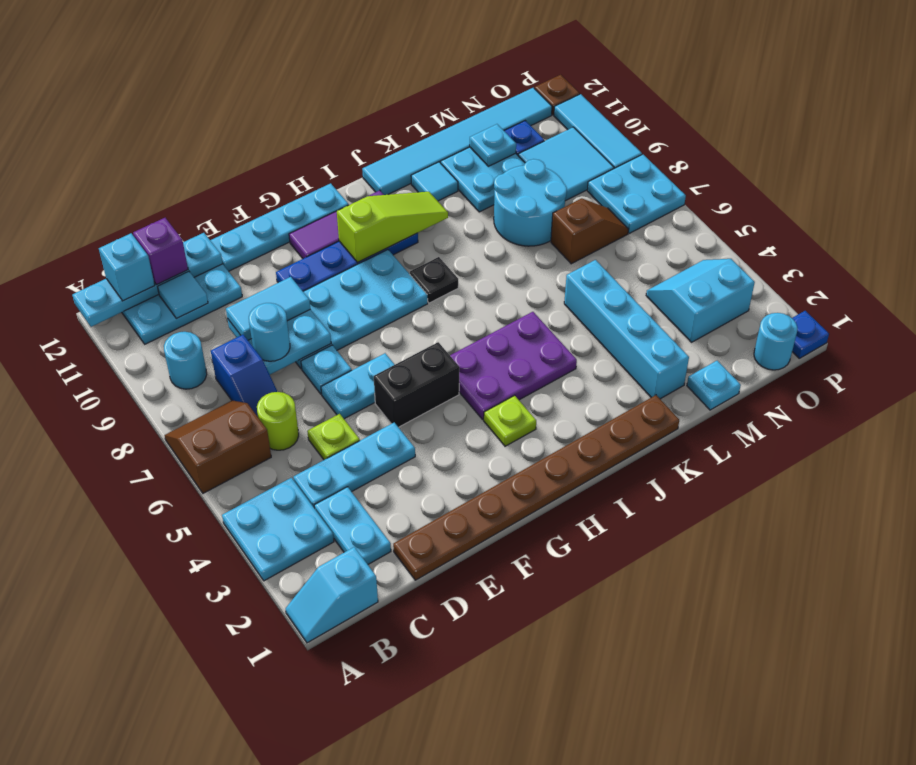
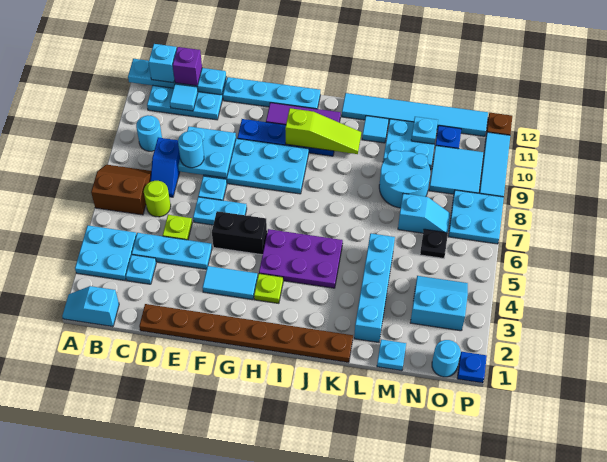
cyan plate C2:C3 level 1 -> cyan plate C3 level 1
cyan tile D9:E9 level 3 -> cyan tile F3:G3 level 1
black plate I8 level 1 -> black plate N6 level 1
brown slope M7:N7 level 1 top M -> cyan slope M7:N7 level 1 top M

